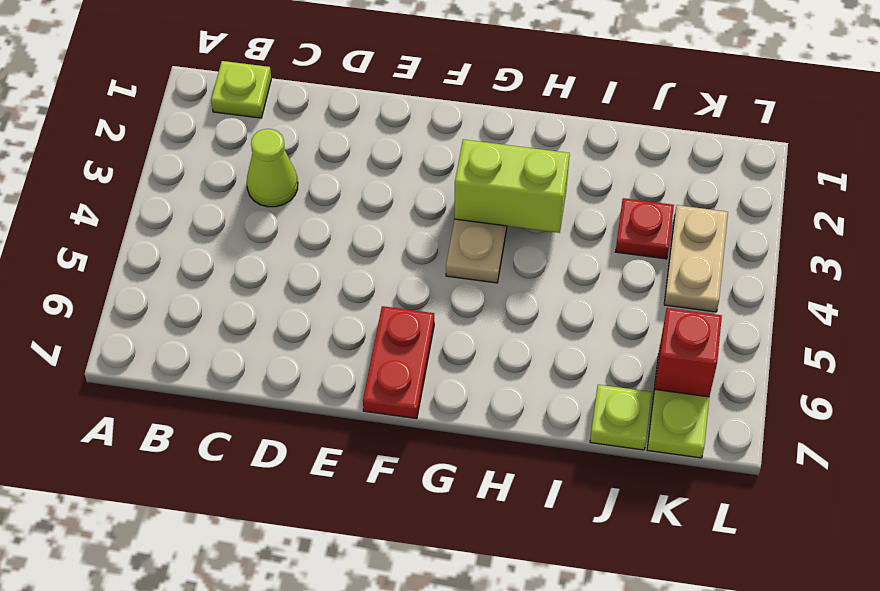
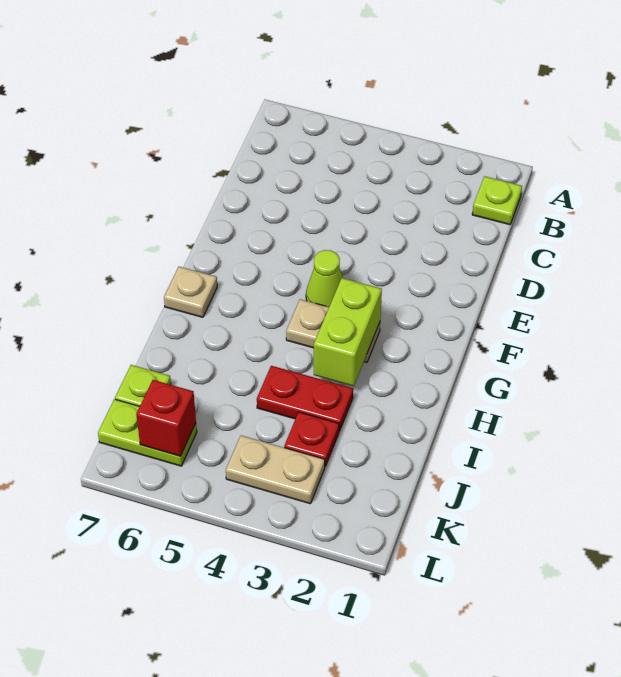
lime cone C3 level 1 -> lime cone F4 level 1
red plate F6:F7 level 1 -> red plate I3:I4 level 1
none -> tan plate G7 level 1

